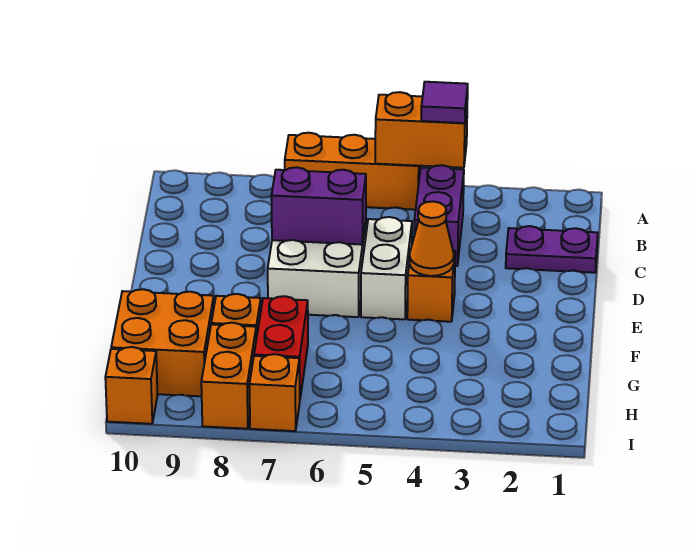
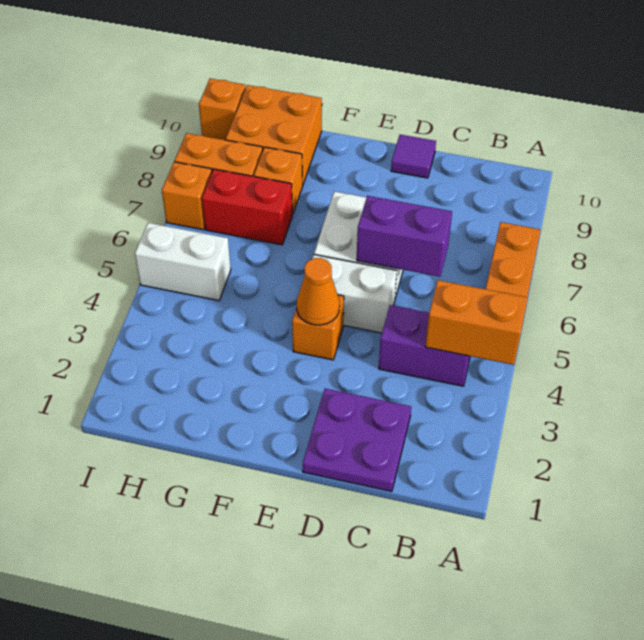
orange brick A4:A5 level 2 -> orange brick A4:B4 level 2
purple tile A4 level 3 -> purple tile D10 level 1
purple plate C1:C2 level 1 -> purple plate C1:D2 level 1
purple brick D6:D7 level 2 -> purple brick C6:D6 level 2
none -> white brick H5:I5 level 1

